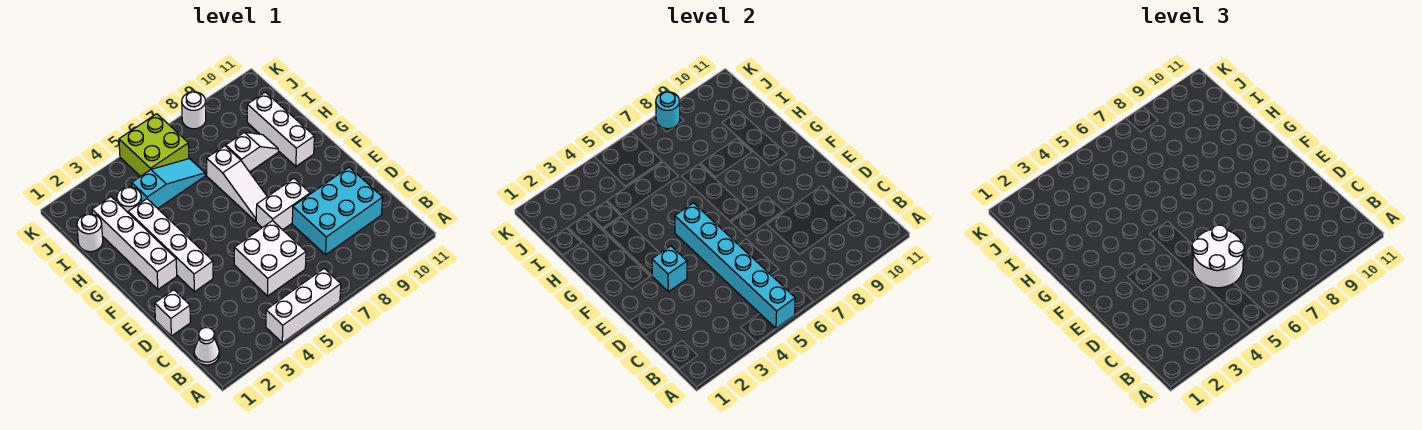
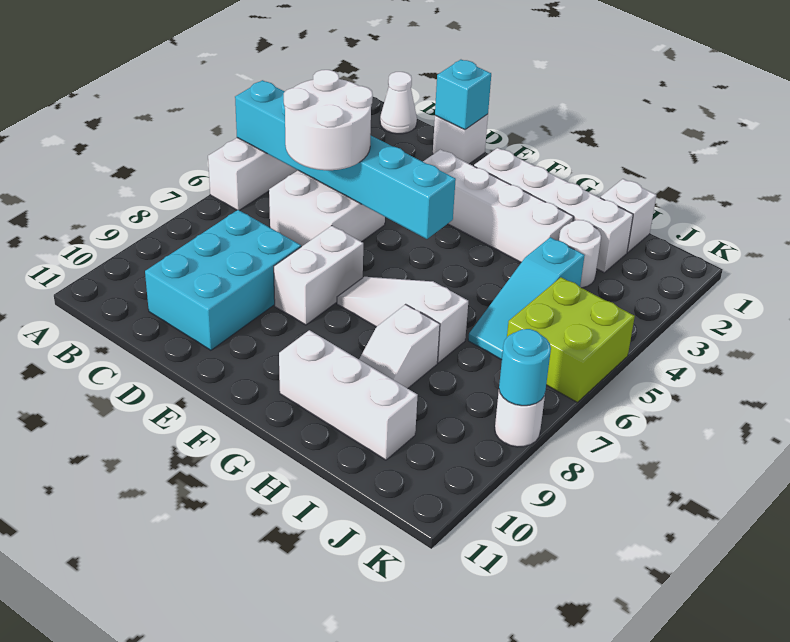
cyan brick E3 level 2 -> cyan brick D1 level 2
white round brick I1 level 1 -> white brick I1 level 1

